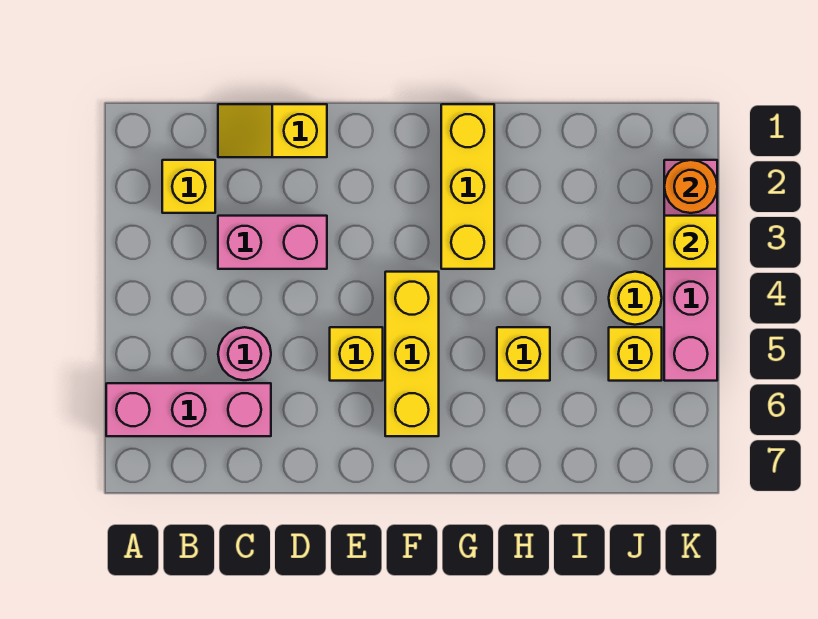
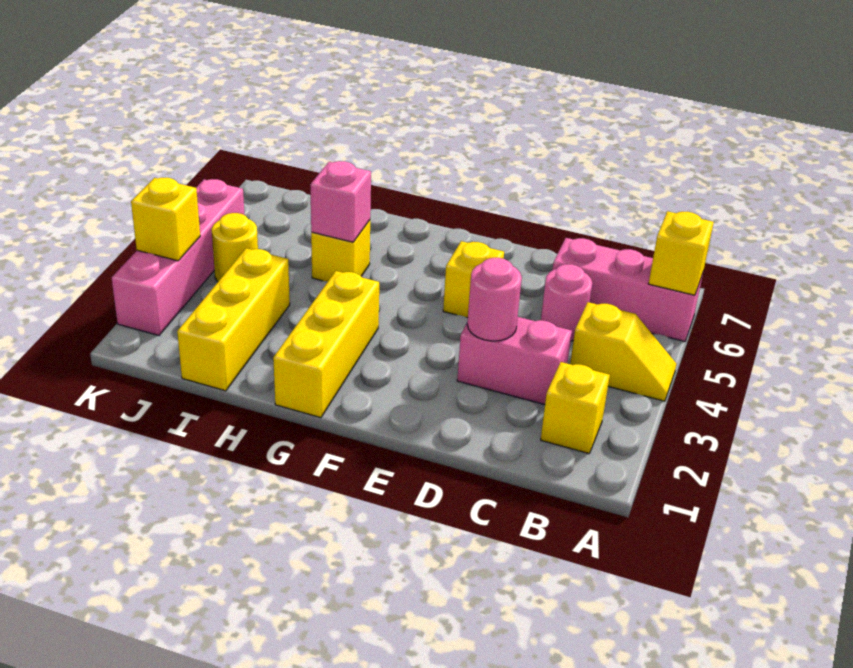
yellow slope C1:D1 level 1 top D -> yellow slope A4:B4 level 1 top B
none -> pink round brick D3 level 2
yellow brick F4:F6 level 1 -> yellow brick I1:I3 level 1
none -> pink brick H5 level 2
yellow brick J5 level 1 -> yellow brick A6 level 2
orange round brick K2 level 2 -> none

